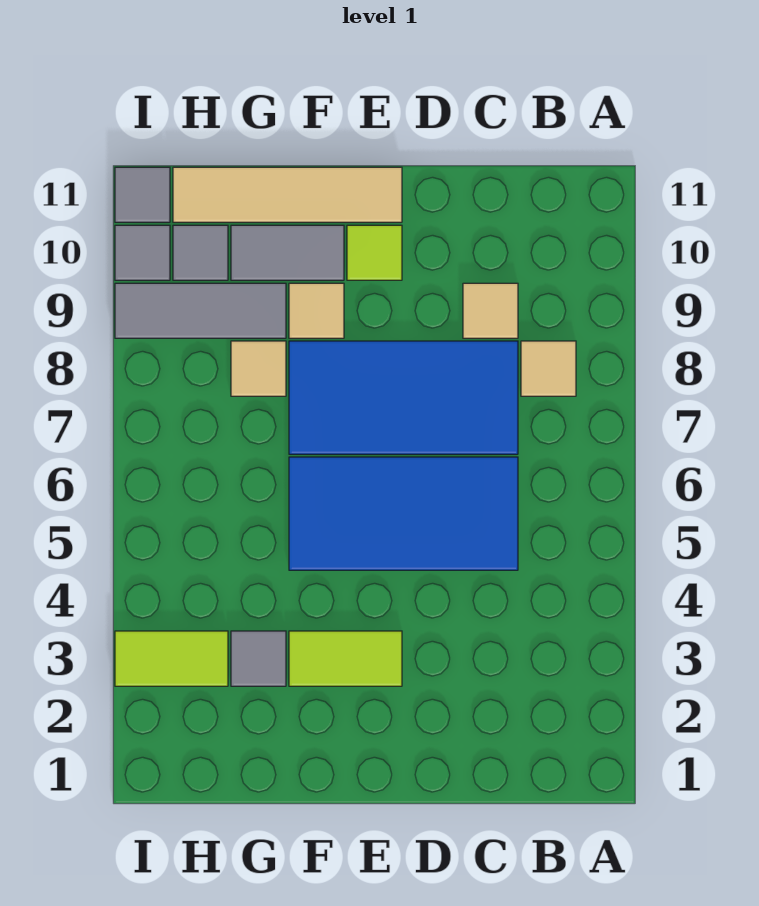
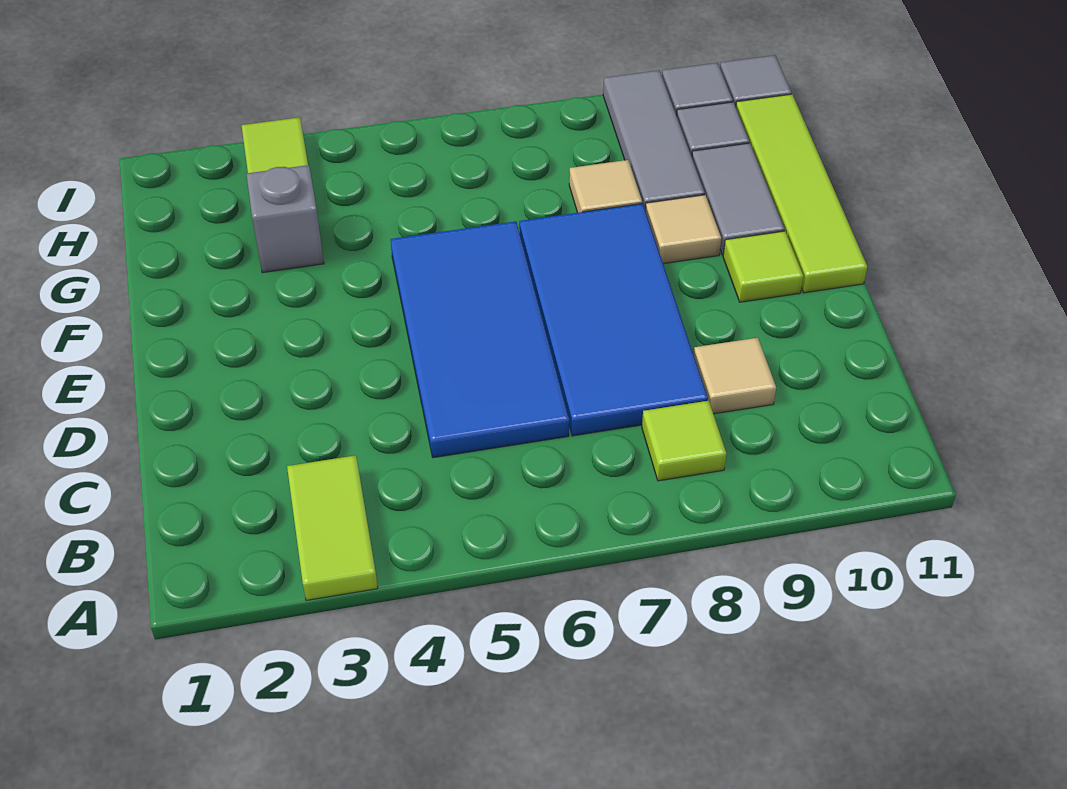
tan tile B8 level 1 -> lime tile B8 level 1
lime tile E3:F3 level 1 -> lime tile A3:B3 level 1
tan tile E11:H11 level 1 -> lime tile E11:H11 level 1
grey tile G3 level 1 -> grey brick G3 level 1

